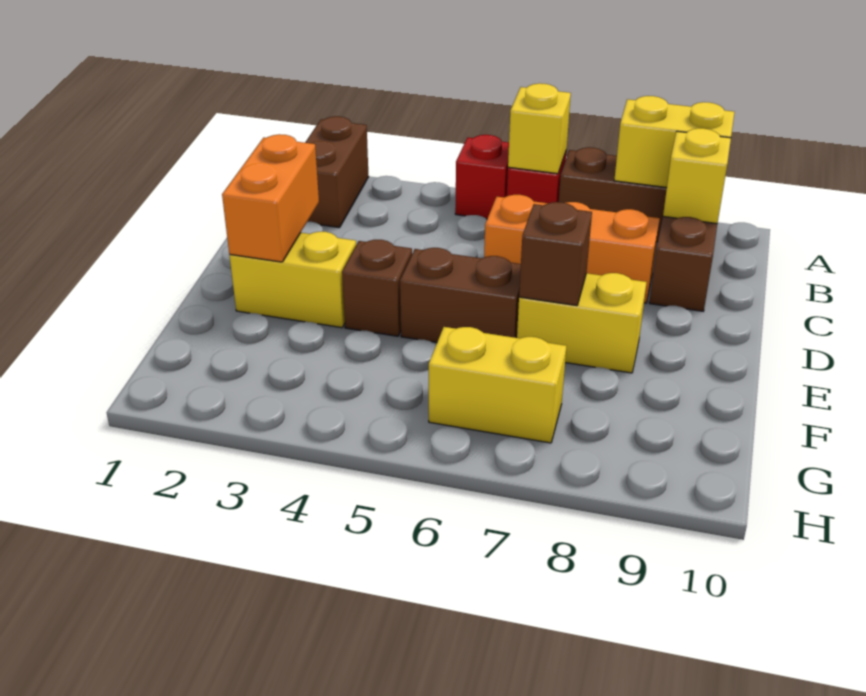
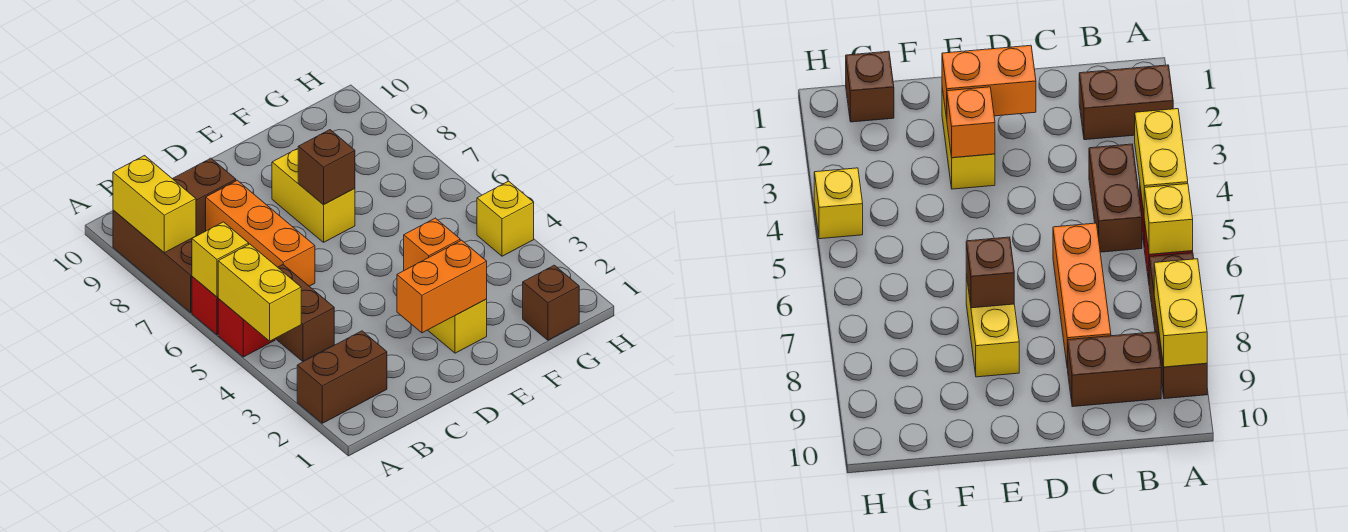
yellow brick B9 level 2 -> yellow brick H4 level 1
none -> orange brick E3 level 2
brown brick E4 level 1 -> brown brick G1 level 1
brown brick E5:E6 level 1 -> brown brick B4:B5 level 1
yellow brick G6:G7 level 1 -> yellow brick A4:A5 level 2

